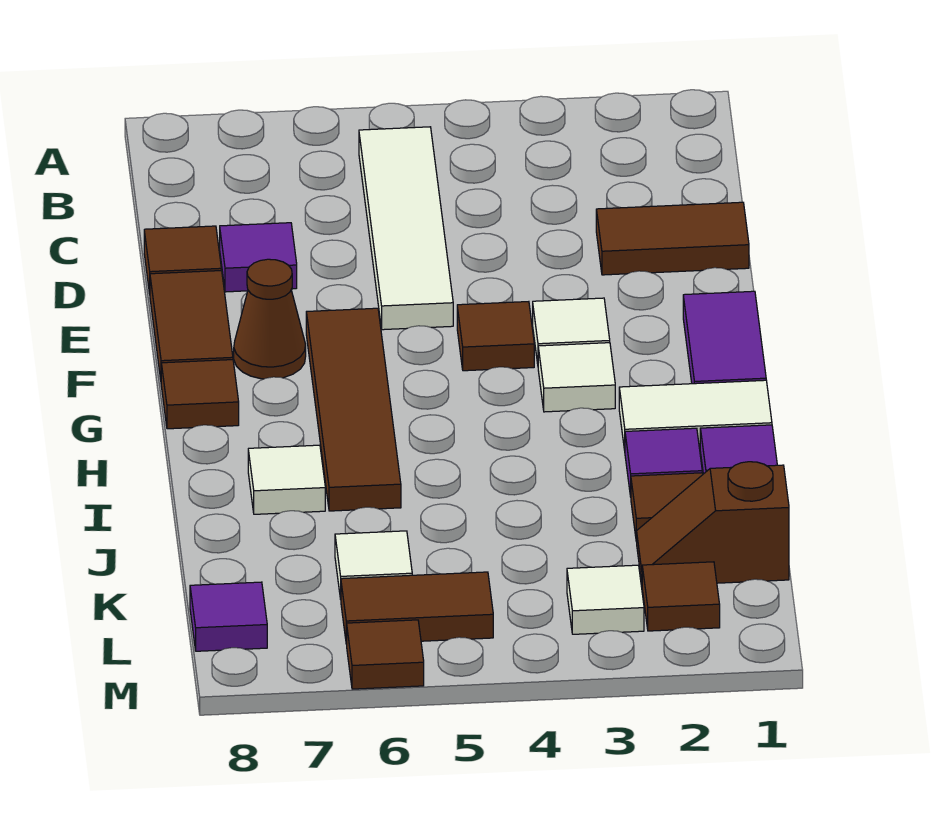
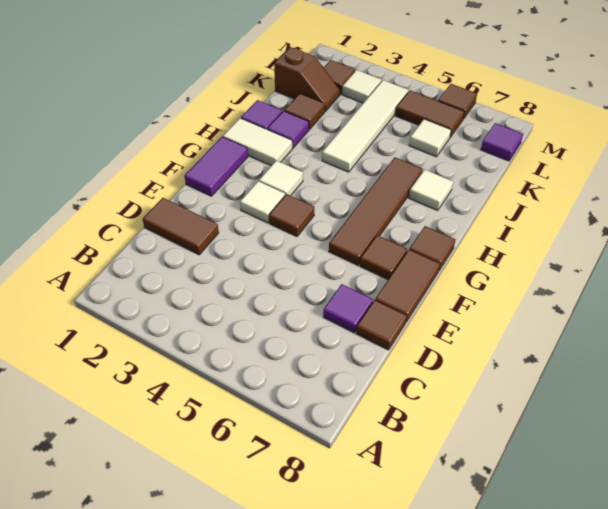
white tile B5:E5 level 1 -> white tile I4:L4 level 1
brown cone F7 level 1 -> brown tile F7 level 1

